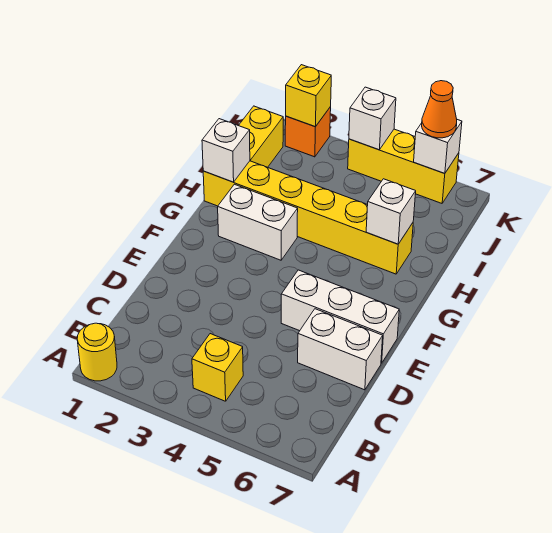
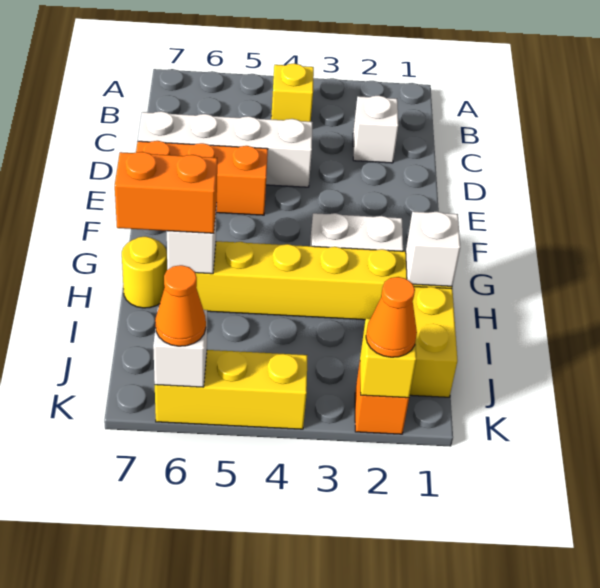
yellow round brick A1 level 1 -> yellow round brick H7 level 1
white brick D6:D7 level 1 -> white brick D4:D7 level 1
white brick E5:E7 level 1 -> orange brick E5:E7 level 1
none -> orange brick H6:H7 level 3
none -> orange cone K2 level 3
white brick K4 level 2 -> white brick C2 level 1

